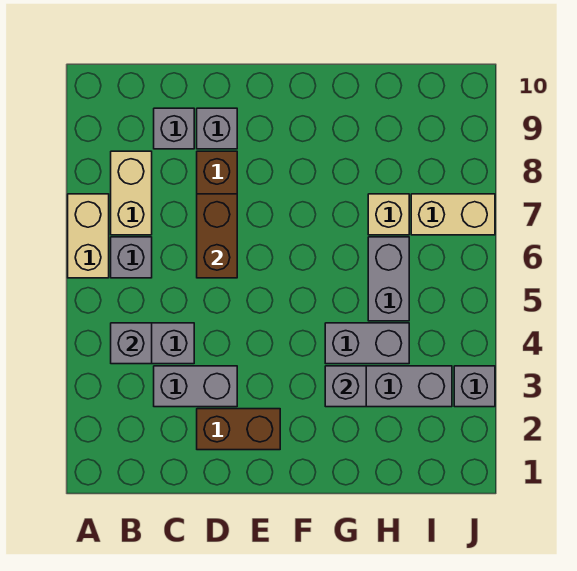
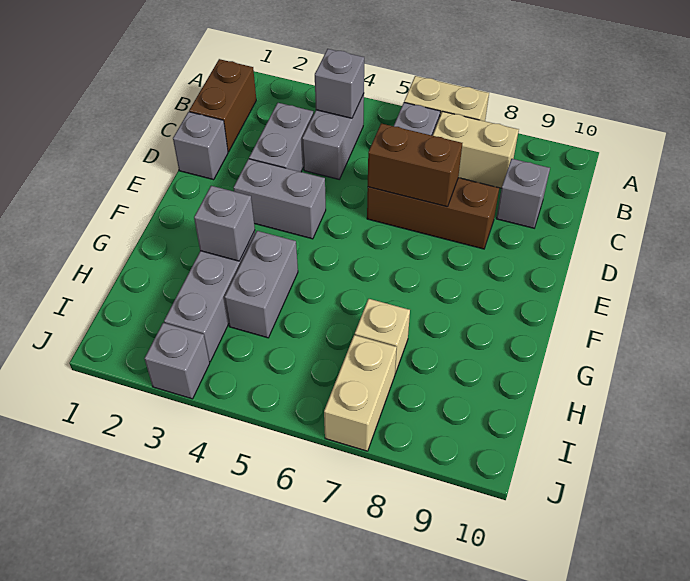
brown brick D2:E2 level 1 -> brown brick B1:C1 level 1
grey brick D9 level 1 -> grey brick D1 level 1
grey brick H5:H6 level 1 -> grey brick E3:E4 level 1

